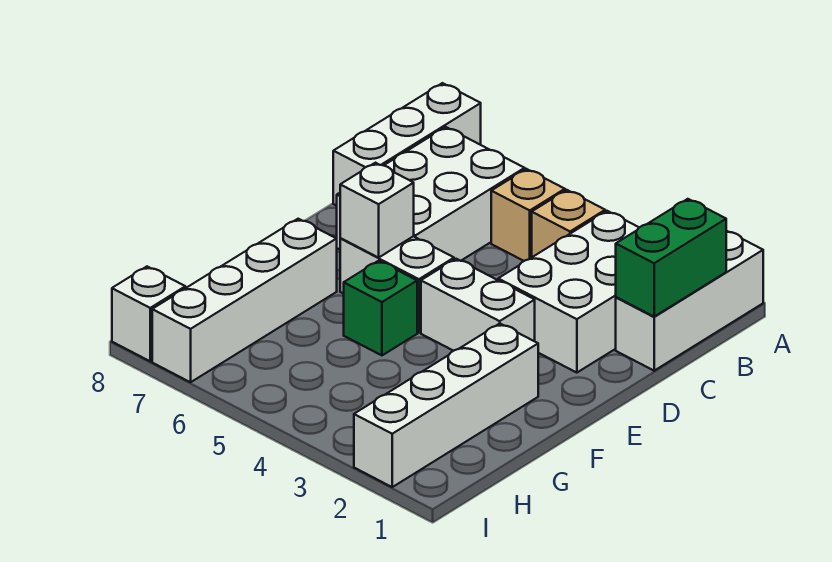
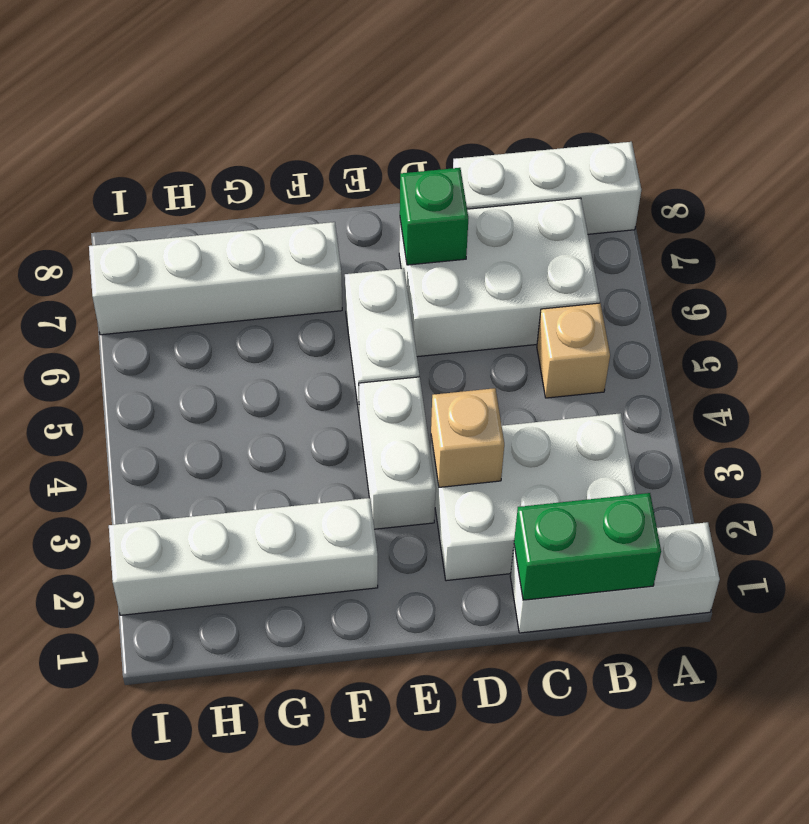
tan brick B4 level 1 -> tan brick D3 level 2
white brick E6 level 2 -> none
green brick F5 level 1 -> green brick D7 level 2
white brick I8 level 1 -> none

